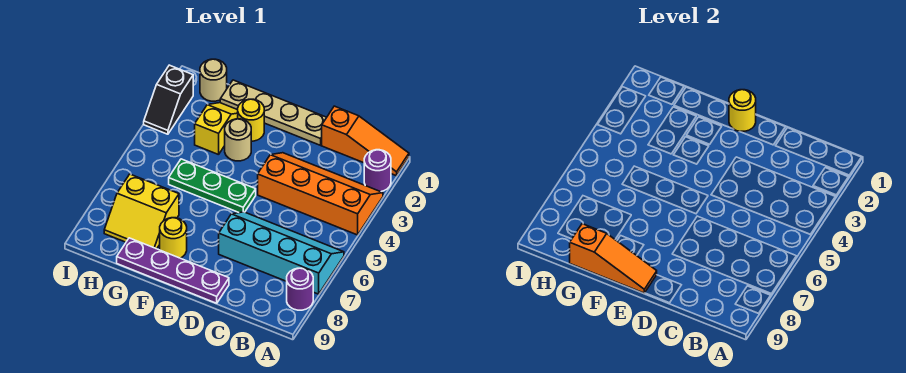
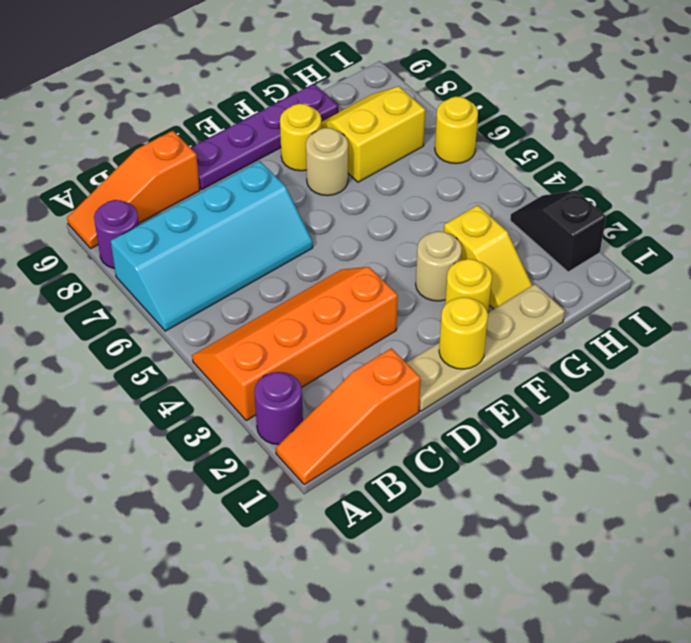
orange slope A3:D4 level 1 top 4 -> orange slope A3:D4 level 1 top 3
green plate E5:G5 level 1 -> none
orange slope E9:G9 level 2 top G -> orange slope A9:C9 level 1 top C
tan round brick H1 level 1 -> tan round brick F7 level 1
none -> yellow round brick I6 level 1

